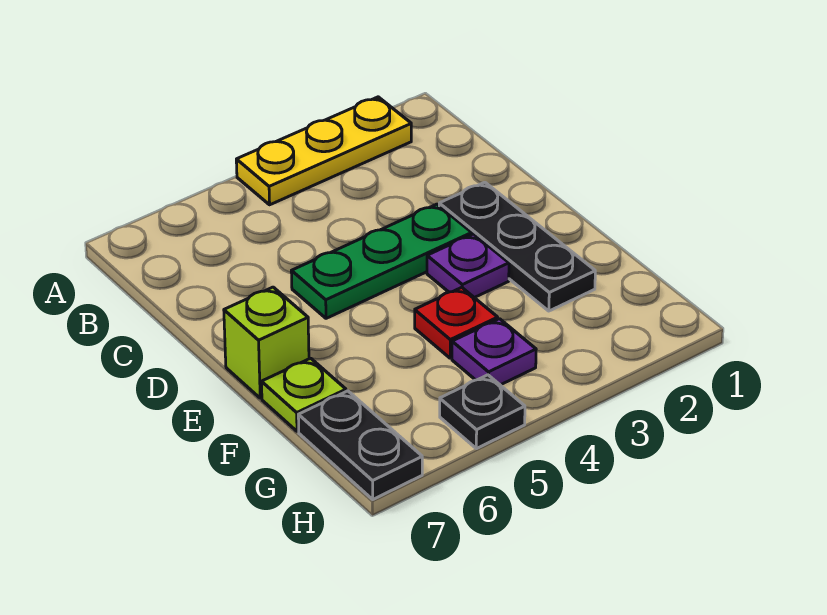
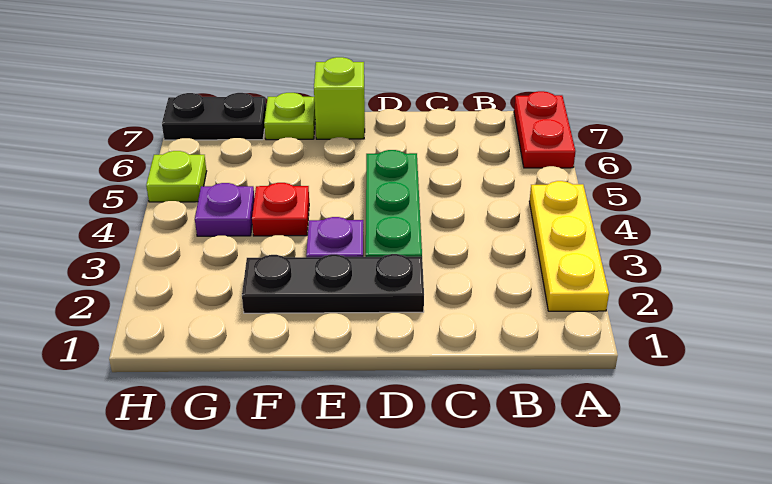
none -> red plate A6:A7 level 1
black plate H5 level 1 -> lime plate H5 level 1

